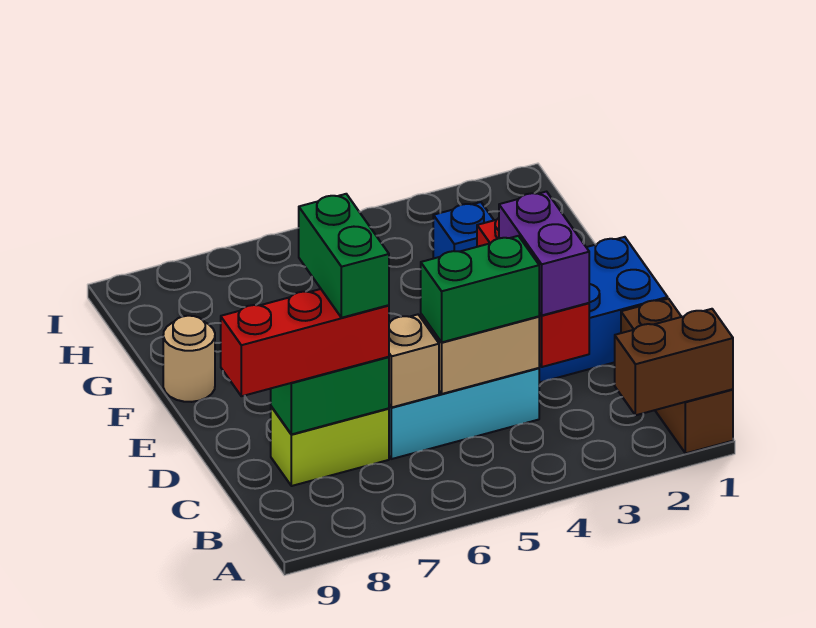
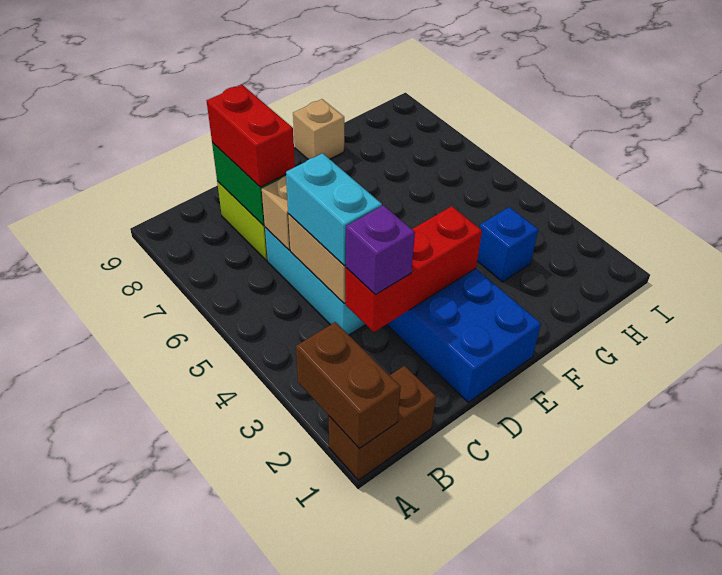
brown brick A1:C1 level 1 -> brown brick A1:B1 level 1
purple brick C3:D3 level 3 -> purple brick C3 level 3
green brick C4:C5 level 3 -> cyan brick C4:C5 level 3
red brick C7:C9 level 3 -> red brick C7:C8 level 3
green brick C7:D7 level 4 -> none
tan round brick F9 level 1 -> tan brick F9 level 1

